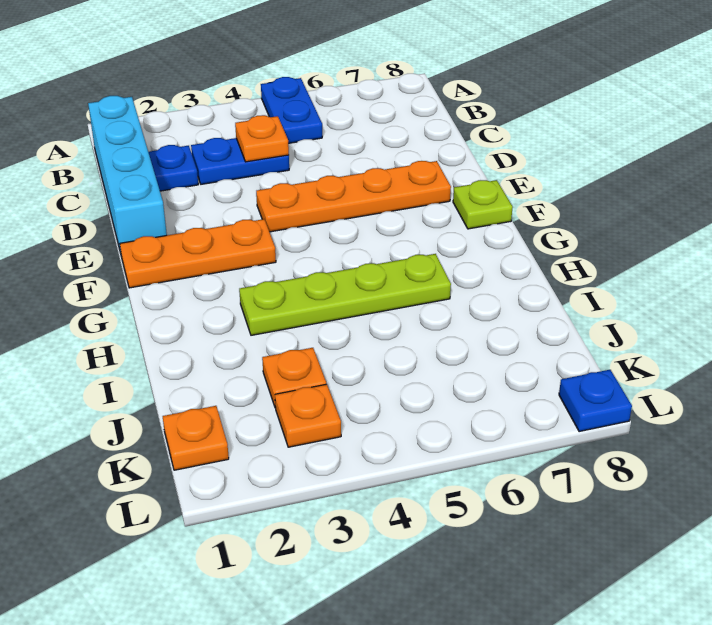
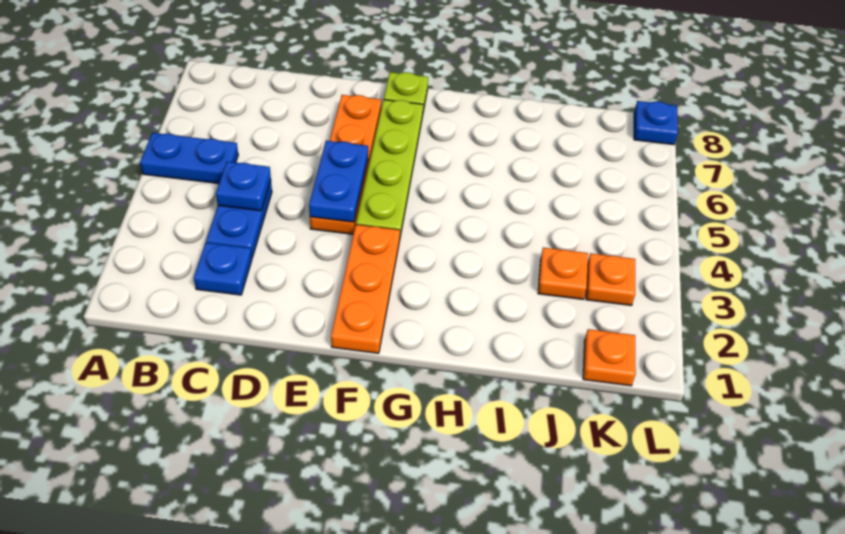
cyan brick B1:E1 level 1 -> none
orange plate C4 level 2 -> blue plate C4 level 2
none -> blue plate E4:E5 level 2
lime plate H3:H6 level 1 -> lime plate F4:F7 level 1

